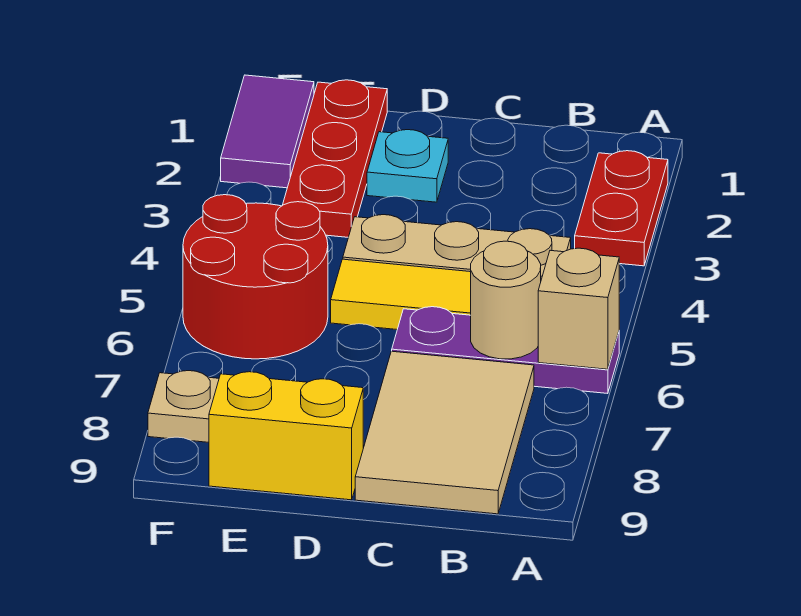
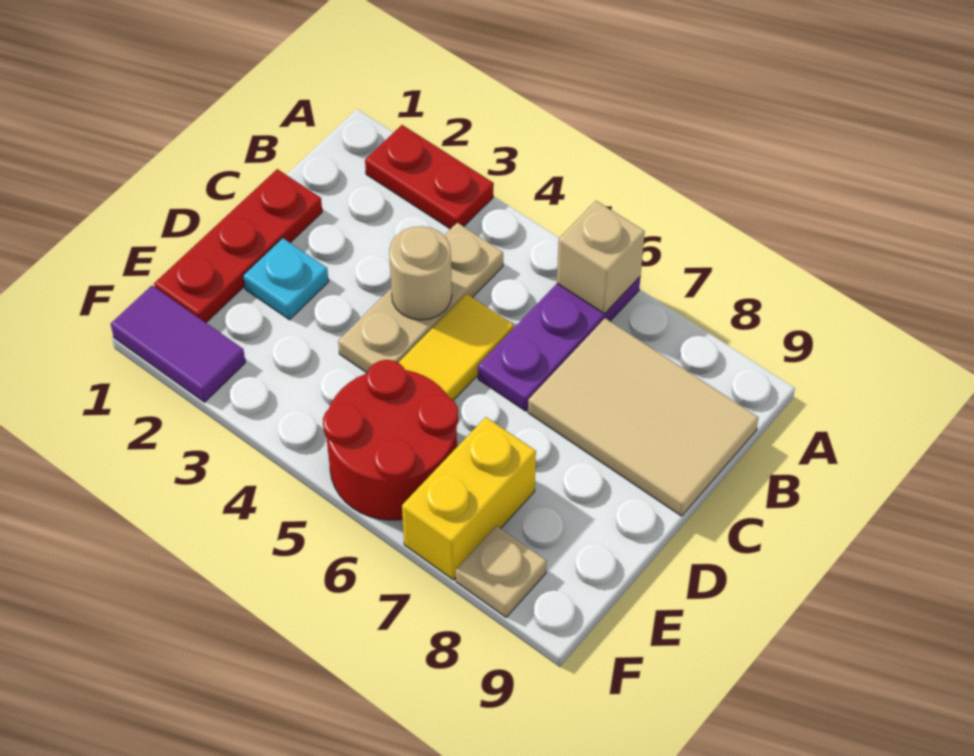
tan round brick B6 level 2 -> tan round brick C4 level 2
yellow brick D9:E9 level 1 -> yellow brick E7:F7 level 1
red plate E1:E3 level 1 -> red plate C1:E1 level 1

